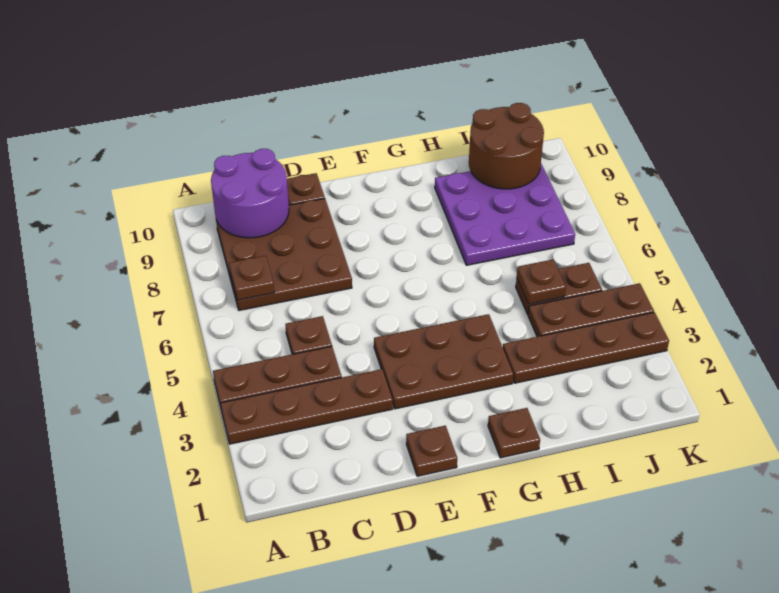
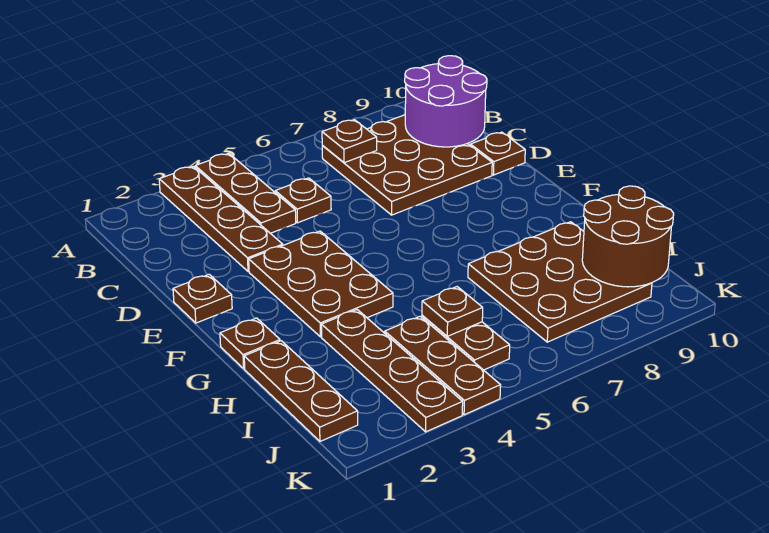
none -> brown plate H1:J1 level 1
purple plate H7:J9 level 1 -> brown plate H7:J9 level 1

